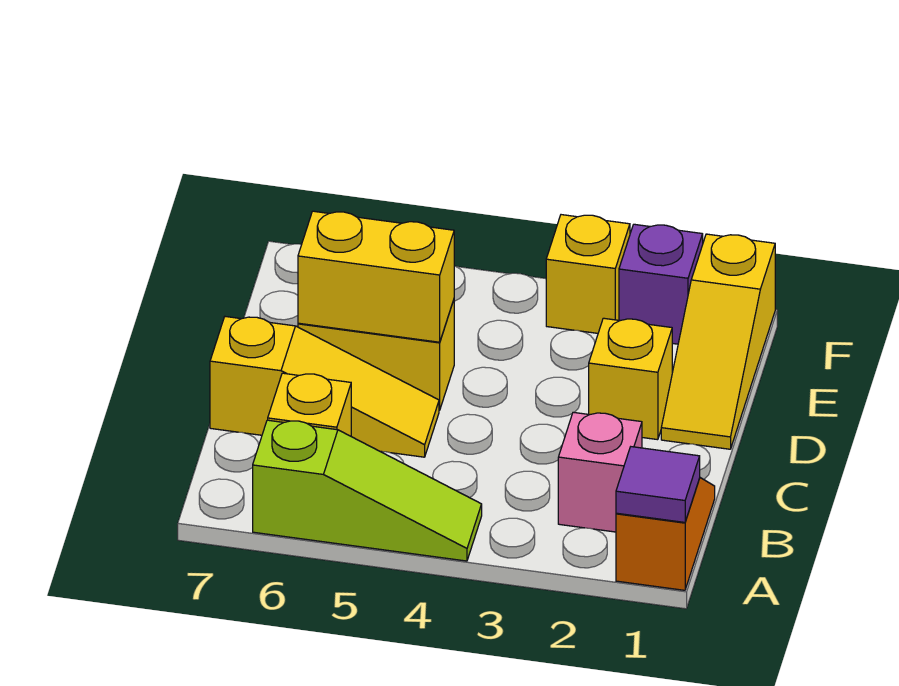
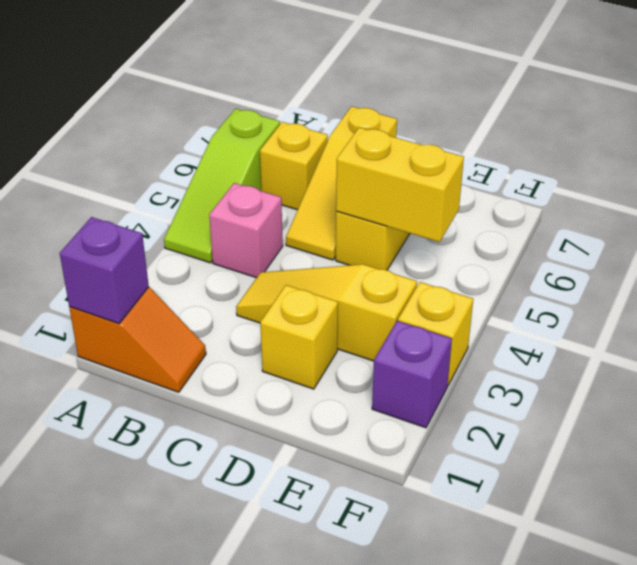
purple tile A1 level 2 -> purple brick A1 level 2
pink brick B2 level 1 -> pink brick B4 level 1
yellow slope D1:F1 level 1 top F -> yellow slope C3:E3 level 1 top E
yellow brick D5:D6 level 2 -> yellow brick D5:E5 level 2

